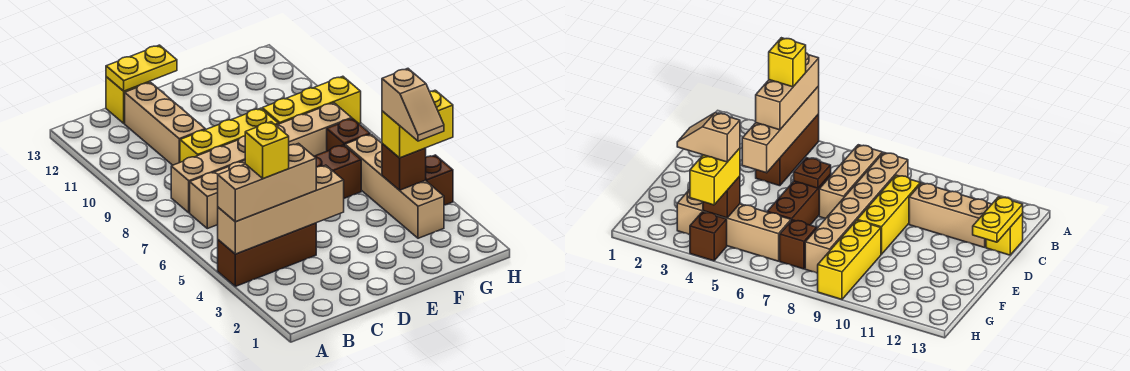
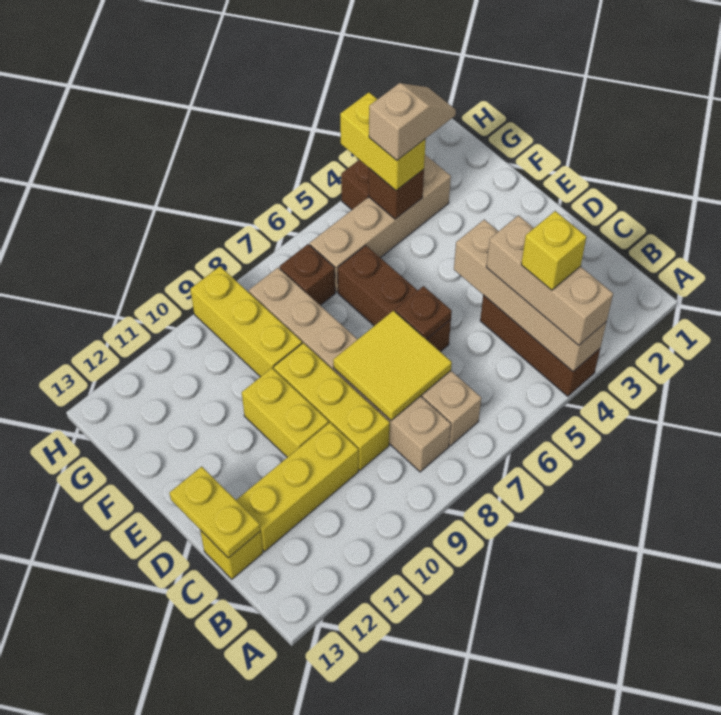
none -> yellow tile C7:D8 level 2
tan brick C10:C12 level 1 -> yellow brick C10:C12 level 1
none -> yellow brick D10:E10 level 1

